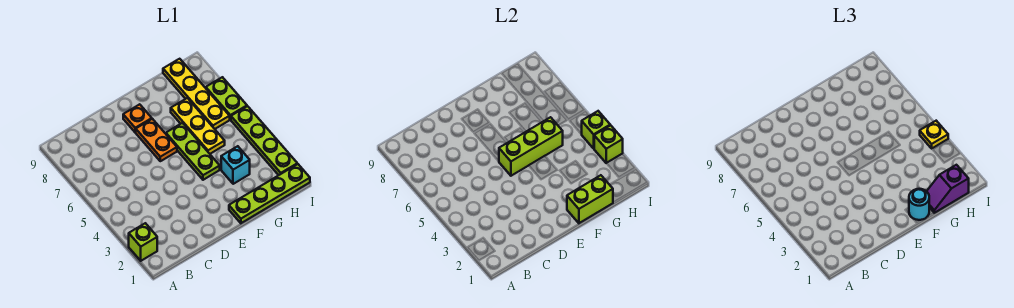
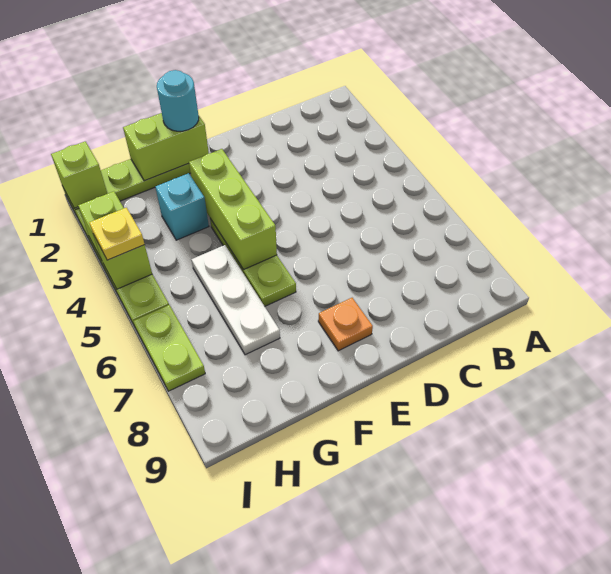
lime brick A2 level 1 -> lime brick I1 level 2
lime brick E5:G5 level 2 -> lime brick F3:F5 level 2
orange plate E6:E7 level 1 -> none
purple slope G1:H1 level 3 top H -> none
yellow plate G5:G7 level 1 -> white plate G5:G7 level 1
yellow plate H6:H9 level 1 -> none

